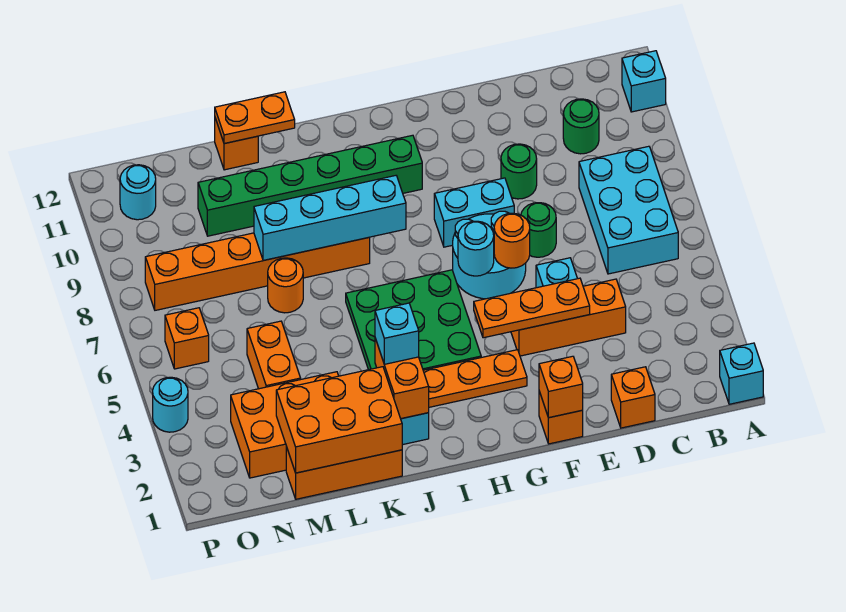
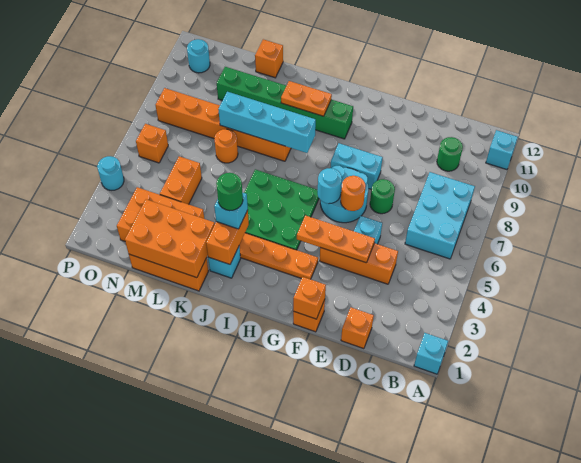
green round brick E9 level 1 -> green round brick J3 level 4
orange plate K12:L12 level 2 -> orange plate I10:J10 level 2

